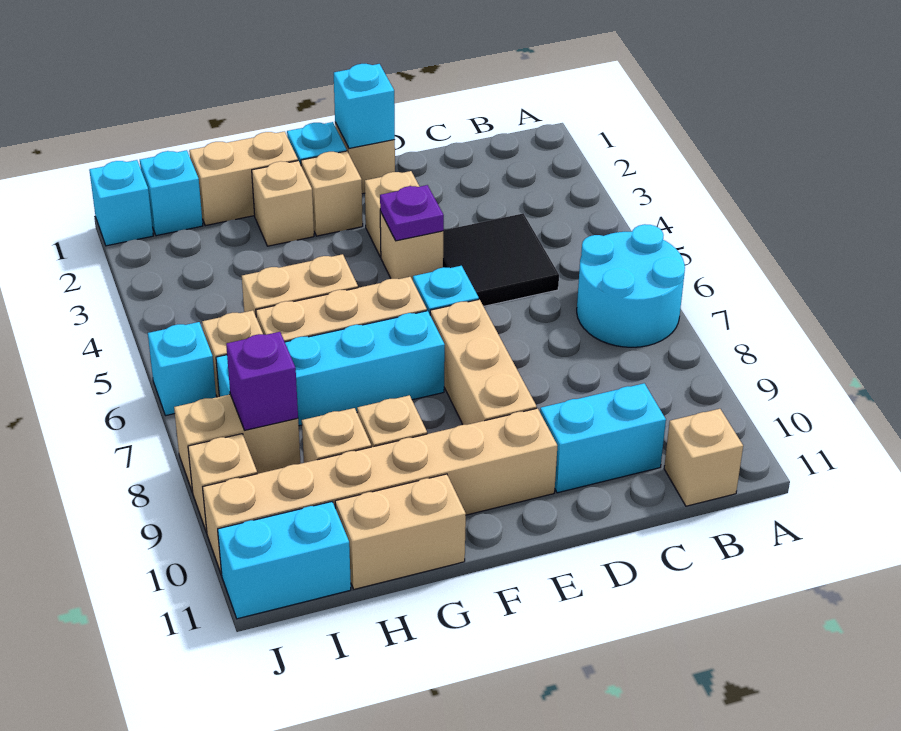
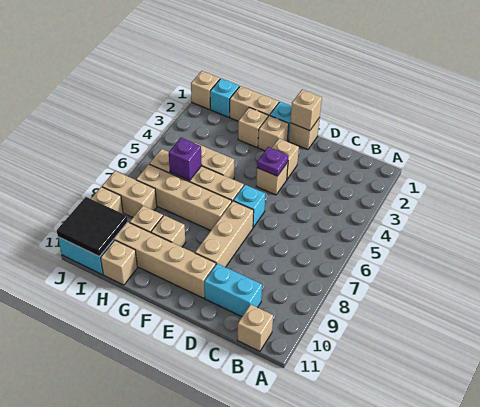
cyan round brick A6:B7 level 1 -> none
black tile C4:D5 level 1 -> black tile I10:J11 level 2
cyan brick E1 level 2 -> tan brick E1 level 2
cyan brick F7:I7 level 1 -> tan brick F7:I7 level 1
tan brick G11:H11 level 1 -> tan brick H11 level 1
purple brick I8 level 2 -> purple brick H6 level 2
cyan brick J1 level 1 -> tan brick J1 level 1
cyan brick J6 level 1 -> none

